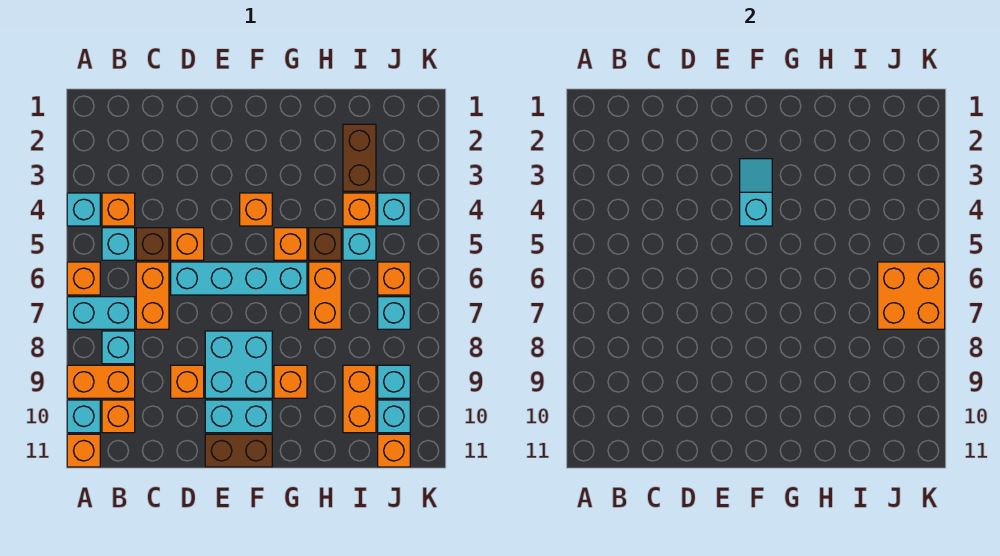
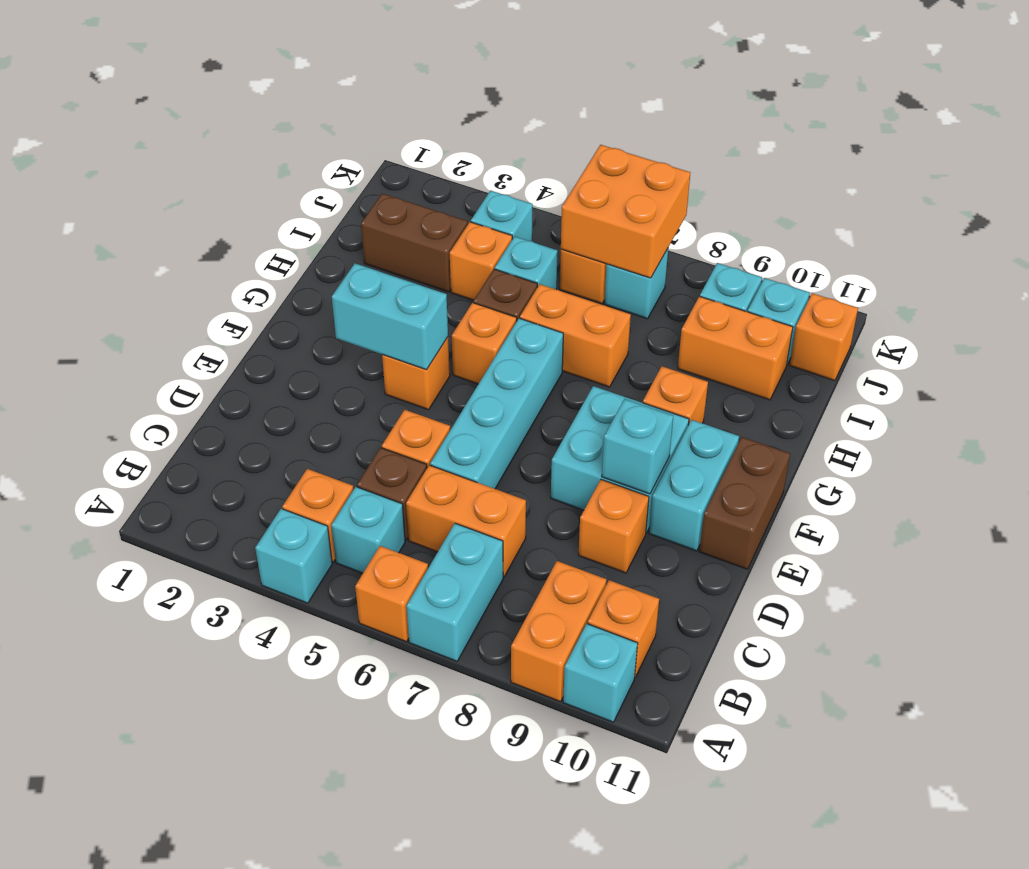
orange brick A11 level 1 -> none
cyan brick B8 level 1 -> cyan brick E9 level 2
cyan slope F3:F4 level 2 top 4 -> cyan brick F3:F4 level 2

